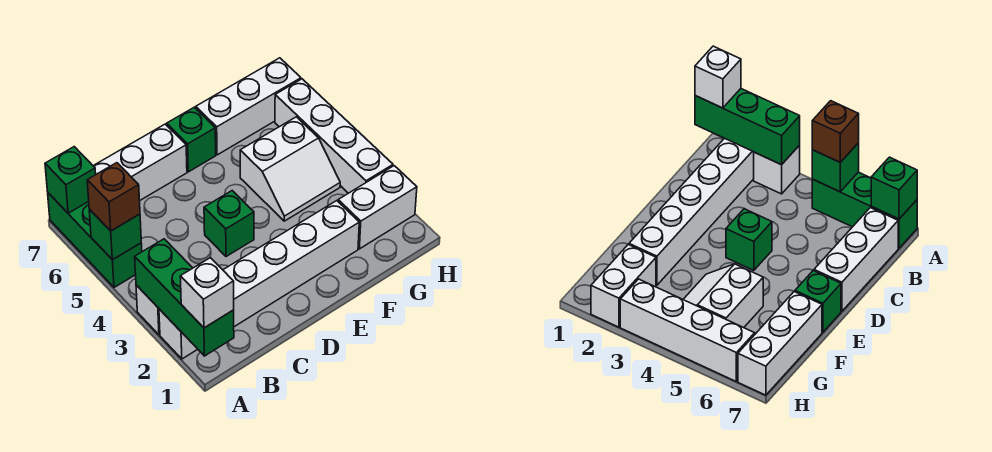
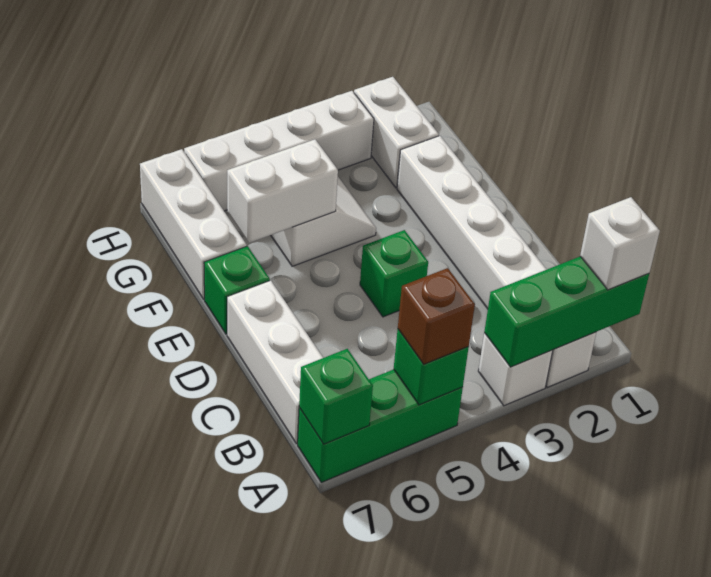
none -> white brick F5:F6 level 2

